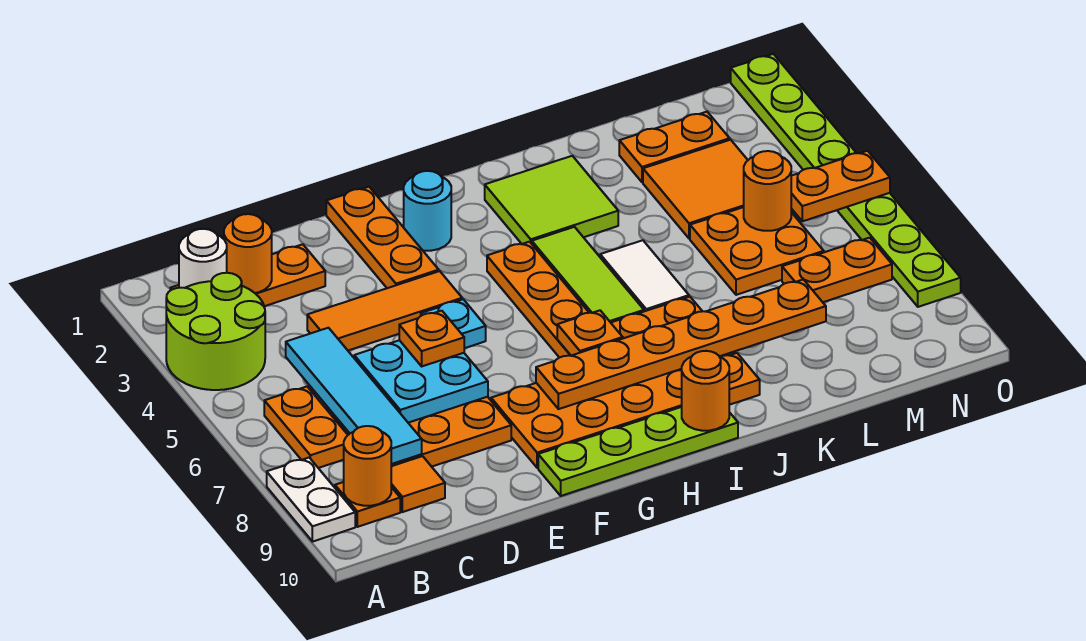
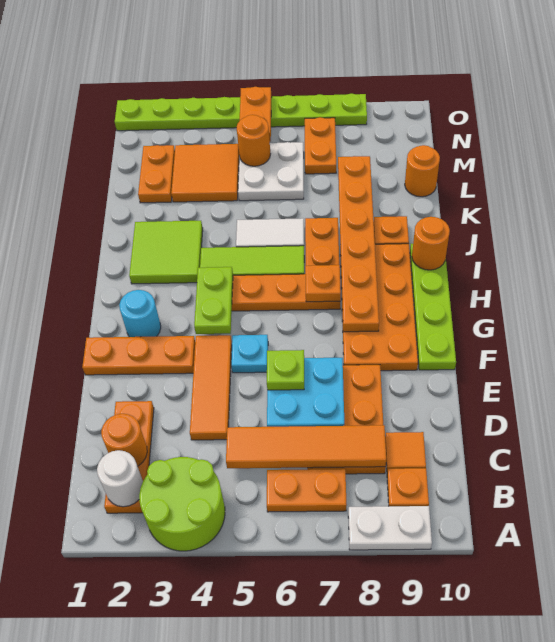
orange round brick B9 level 2 -> orange round brick L10 level 1
cyan tile C5:C8 level 2 -> orange tile C5:C8 level 2
orange plate E6 level 3 -> lime plate E6 level 3
none -> lime plate G4:H4 level 2
orange plate L5:M6 level 1 -> white plate L5:M6 level 1

